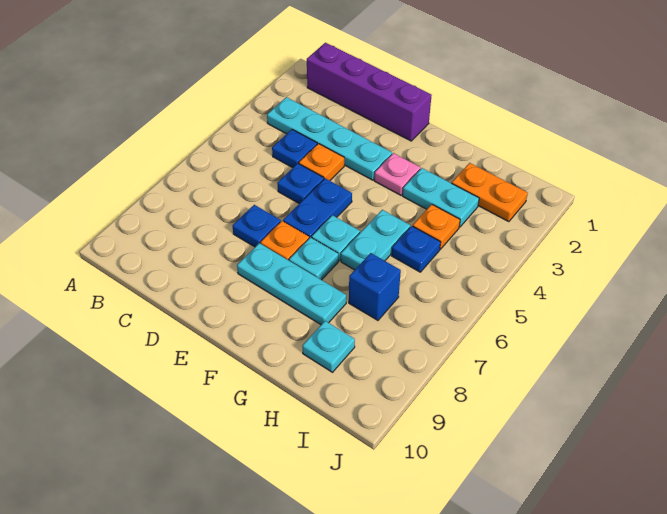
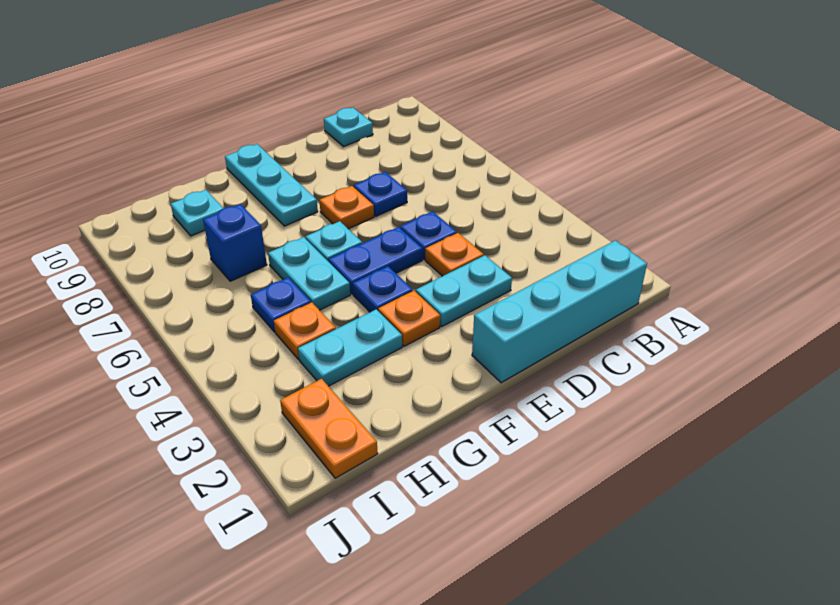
purple brick B1:E1 level 1 -> cyan brick B1:E1 level 1
cyan plate B3:E3 level 1 -> cyan plate D3:E3 level 1
blue plate C4 level 1 -> blue plate F4 level 1
blue plate E5:E6 level 1 -> blue plate E5:F5 level 1
cyan plate E8:G8 level 1 -> cyan plate F8:F10 level 1
pink plate F3 level 1 -> orange plate F3 level 1
cyan plate F7 level 1 -> cyan plate C10 level 1
orange plate H2:I2 level 1 -> orange plate I1:I2 level 1

